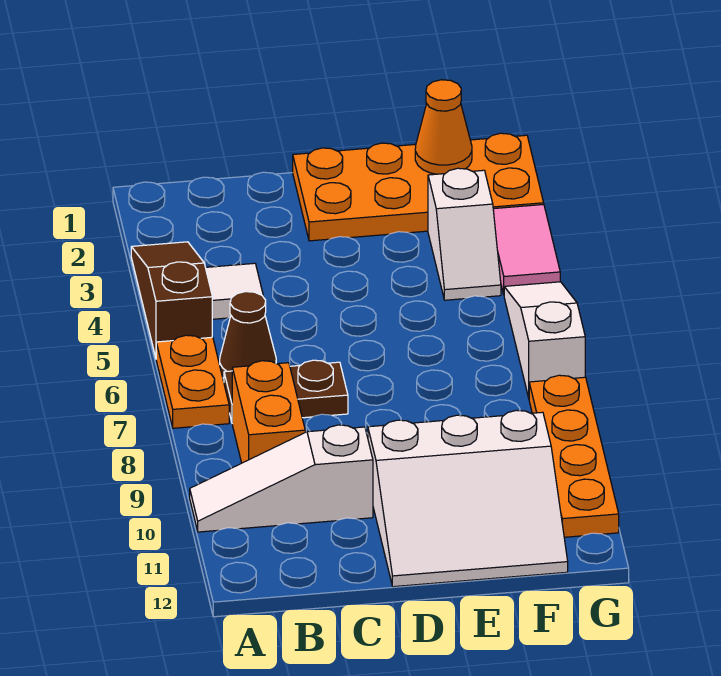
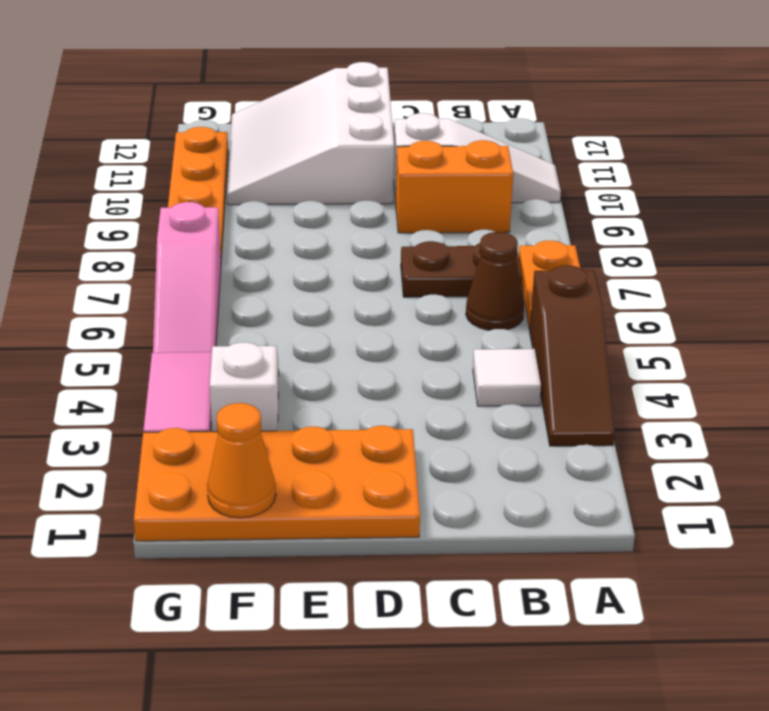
orange brick B8:B9 level 1 -> orange brick B9:C9 level 1
white slope D10:F12 level 1 top 10 -> white slope D10:F12 level 1 top D
white slope G5:G7 level 1 top 7 -> pink slope G5:G7 level 1 top 7

